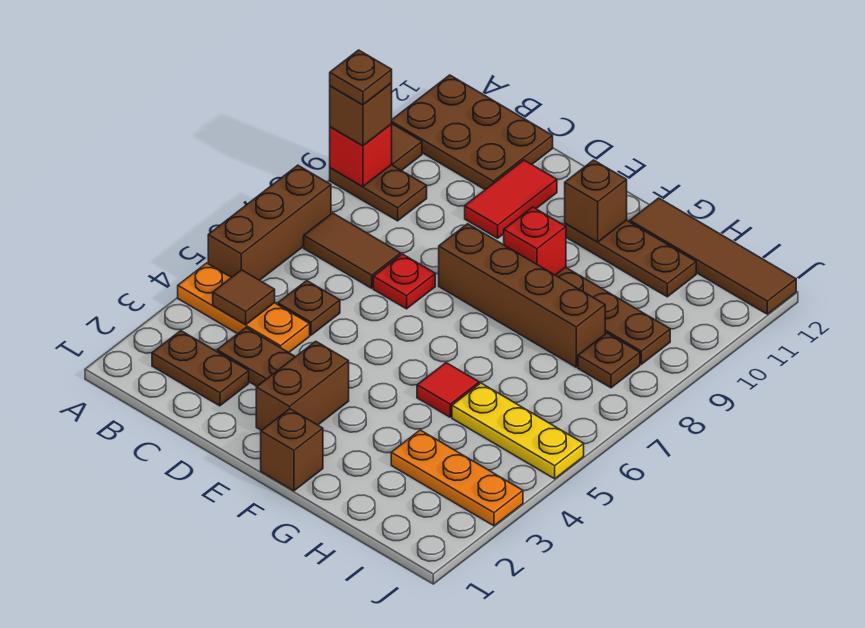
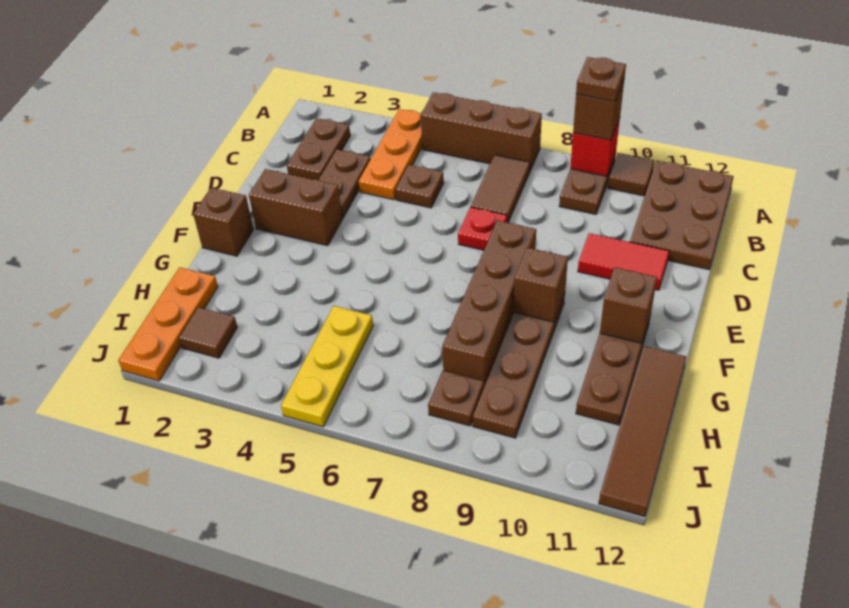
brown tile B4 level 2 -> brown tile I2 level 1
red brick F9 level 2 -> brown brick F9 level 2
red tile G5 level 1 -> none
orange plate H3:J3 level 1 -> orange plate H1:J1 level 1

